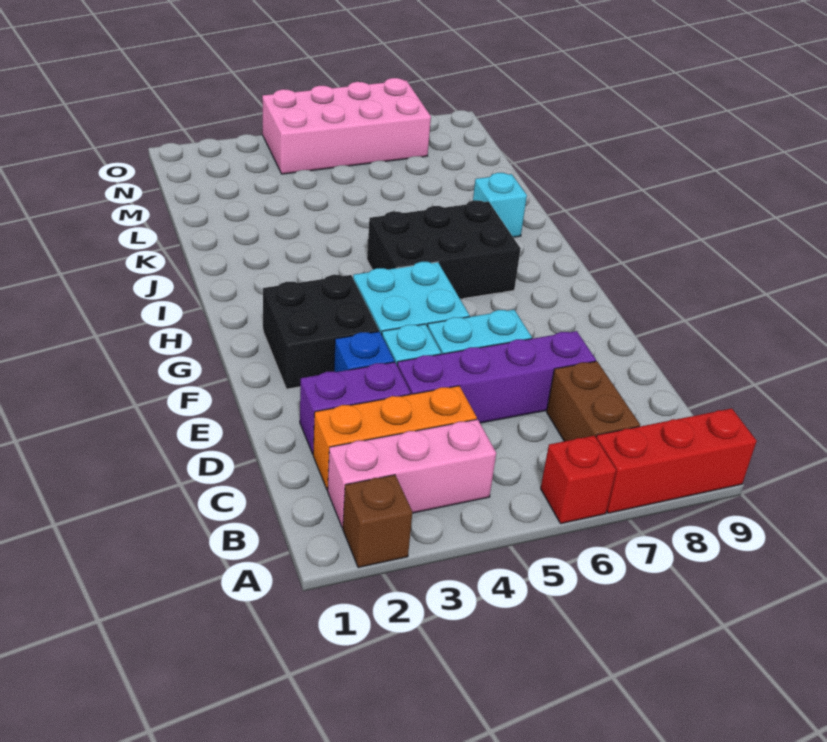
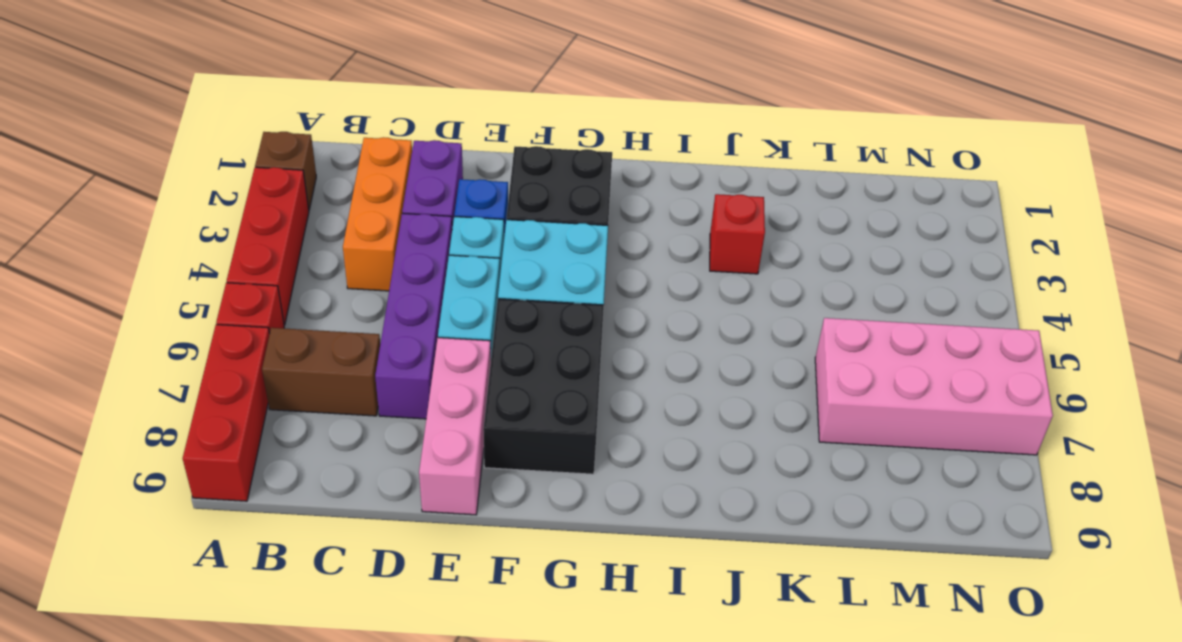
none -> red brick A3:A5 level 1
pink brick B2:B4 level 1 -> pink brick E7:E9 level 1
black brick H5:I7 level 1 -> black brick F6:G8 level 1
none -> red brick J3 level 1
cyan brick J8 level 1 -> none
pink brick N4:O7 level 1 -> pink brick L6:O7 level 1

